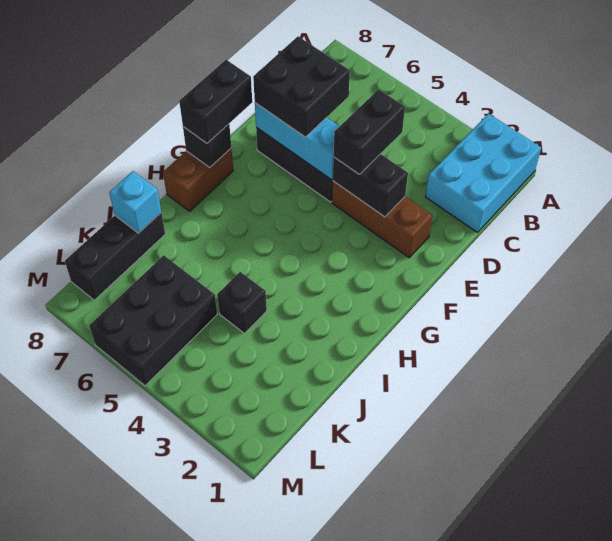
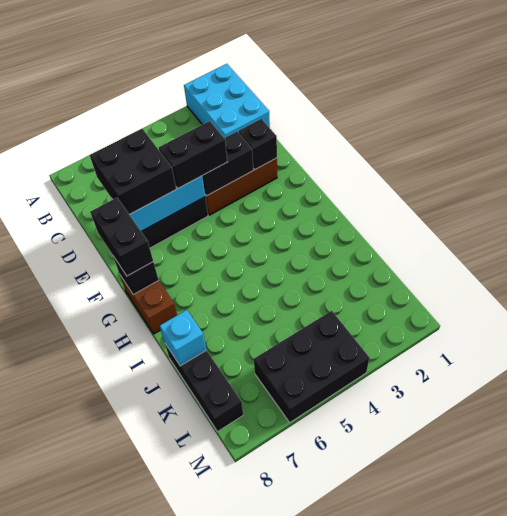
black brick D4:E4 level 3 -> black brick E4:E5 level 3
black brick J4 level 1 -> black brick E2 level 2
black brick K5:M6 level 1 -> black brick L4:M6 level 1

